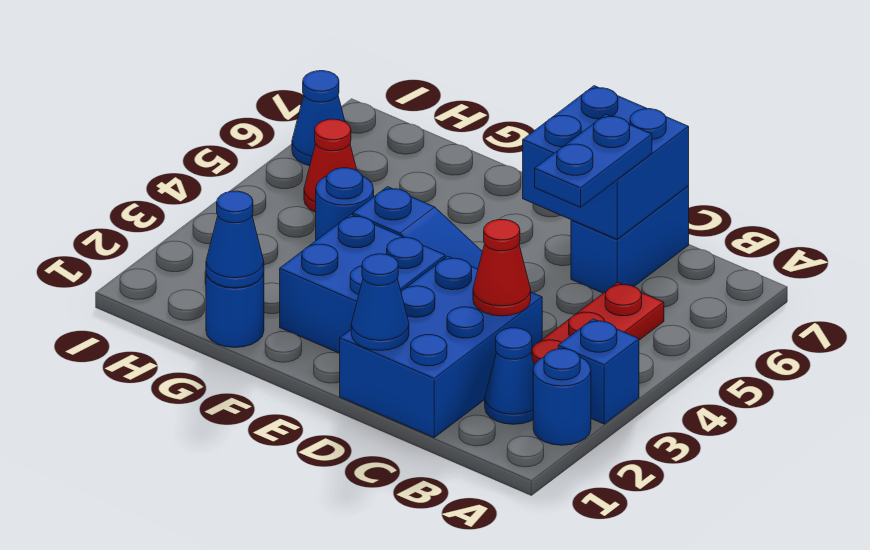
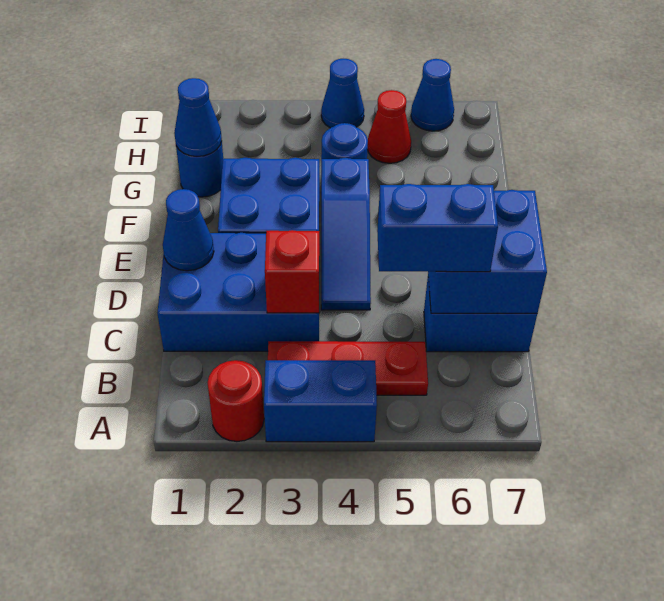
blue round brick A2 level 1 -> red round brick A2 level 1
blue brick A3 level 1 -> blue brick A3:A4 level 1
blue cone B2 level 1 -> blue cone I4 level 1
red cone C3 level 2 -> red brick C3 level 2
blue plate C5:C6 level 3 -> blue brick C5:C6 level 3

